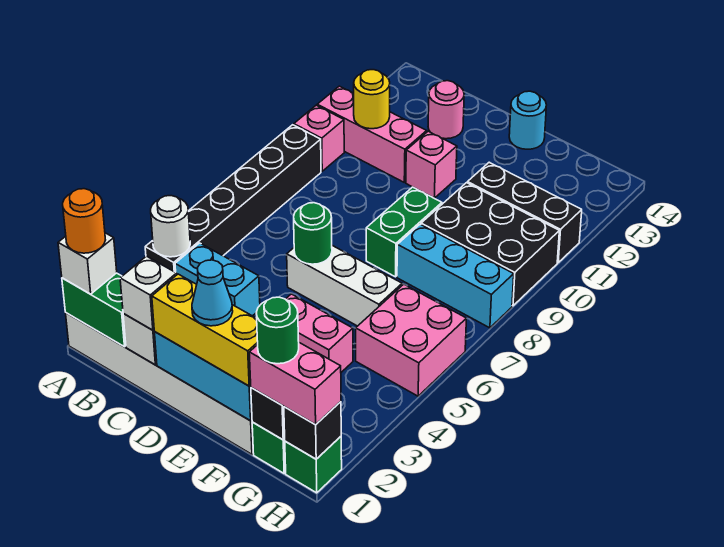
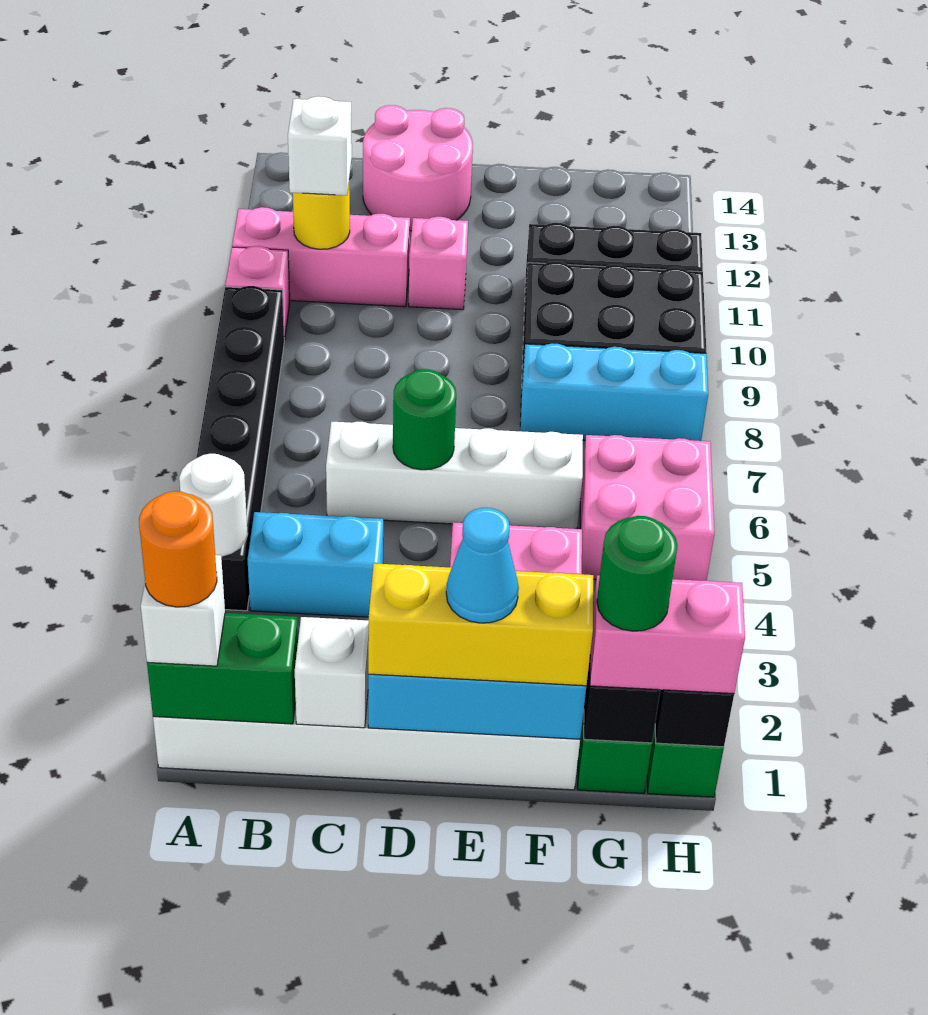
white brick C1 level 3 -> white brick B11 level 3
pink round brick C13 level 1 -> pink round brick C13:D14 level 1
white brick D6:F6 level 1 -> white brick C6:F6 level 1
green brick E8:E9 level 1 -> none
cyan round brick E14 level 1 -> none

